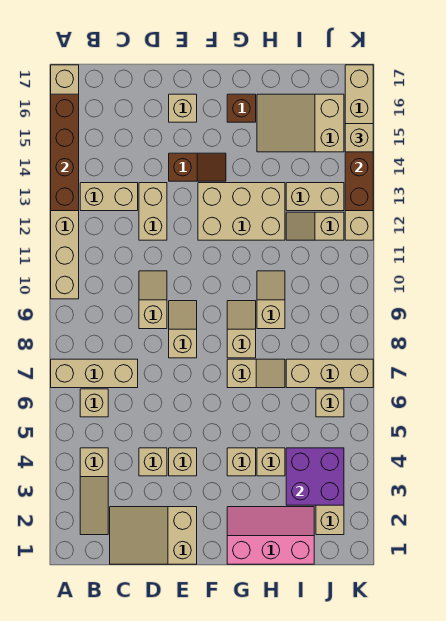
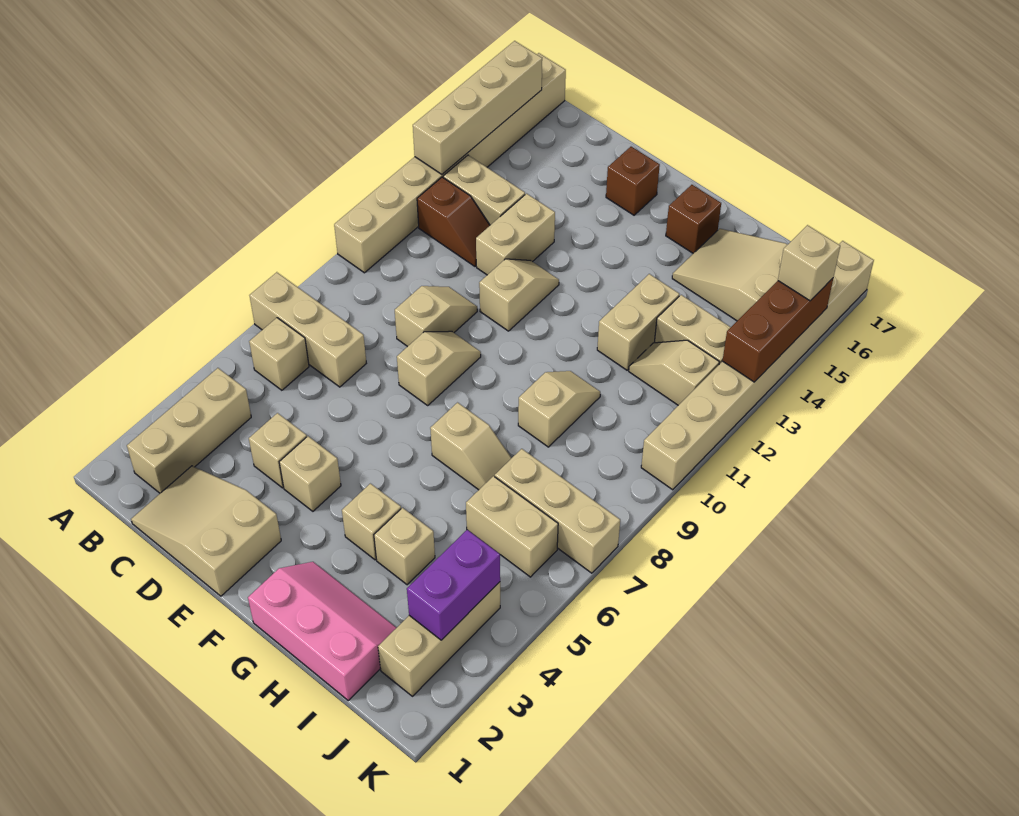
brown brick A13:A16 level 2 -> tan brick A13:A16 level 2
tan slope B2:B4 level 1 top 4 -> tan brick B2:B4 level 1
brown slope E14:F14 level 1 top E -> brown slope B12:C12 level 1 top B
tan brick E16 level 1 -> brown brick E16 level 1
tan brick F12:H13 level 1 -> tan brick H12:H13 level 1
tan slope G8:G9 level 1 top 8 -> tan slope E11:E12 level 1 top 11
purple brick I3:J4 level 2 -> purple brick J3:J4 level 2
tan brick J6 level 1 -> tan brick I6:J6 level 1
tan brick K12:K17 level 1 -> tan brick K10:K17 level 1

